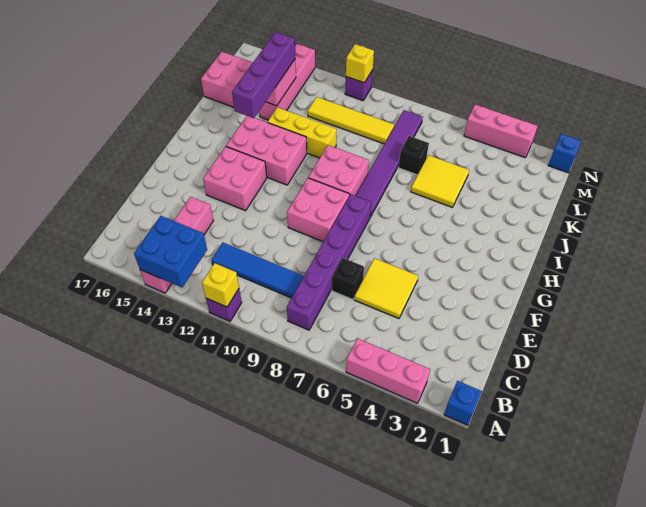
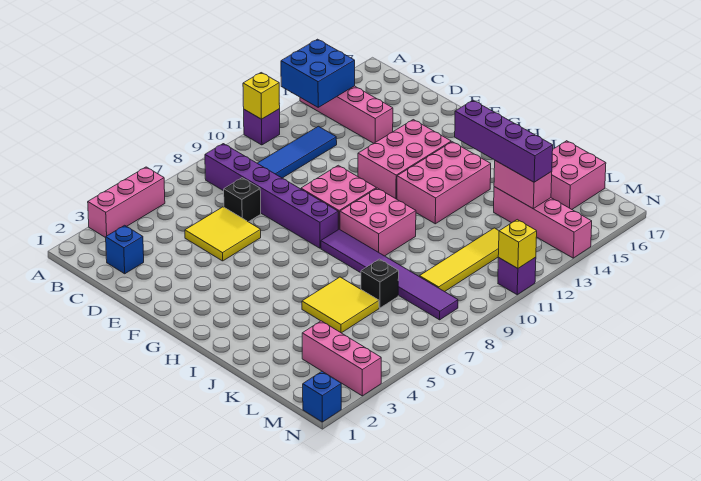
blue brick A1 level 1 -> blue brick C2 level 1
pink brick F13:G14 level 1 -> pink brick F12:G14 level 1
yellow brick J11:J13 level 1 -> none
pink brick N3:N5 level 1 -> pink brick L3:N3 level 1

